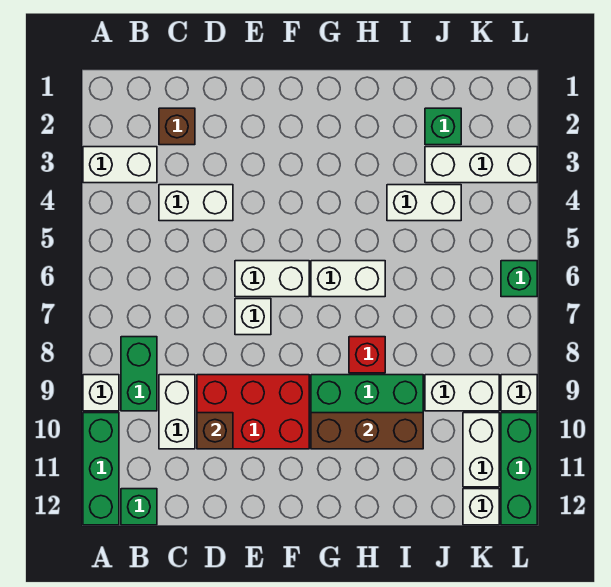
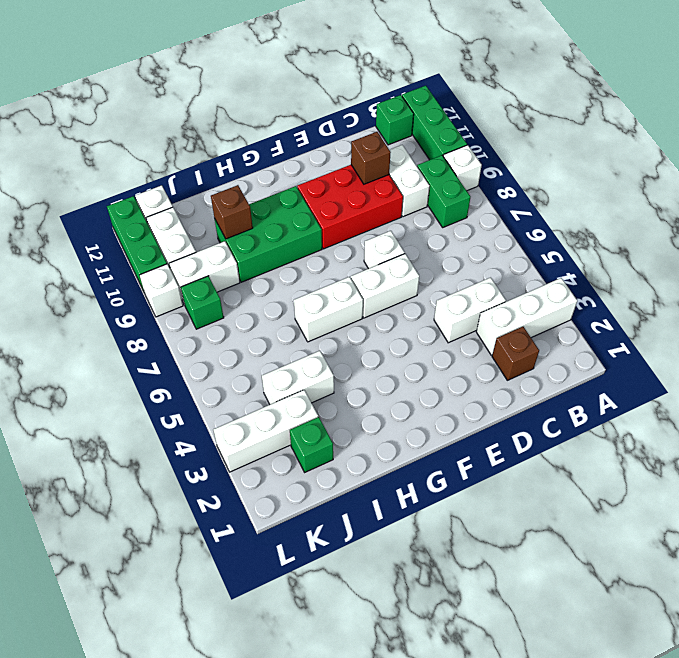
white brick A3:B3 level 1 -> white brick A3:C3 level 1
brown brick G10:I10 level 2 -> brown brick I10 level 2
red brick H8 level 1 -> none
green brick L6 level 1 -> green brick K8 level 1

